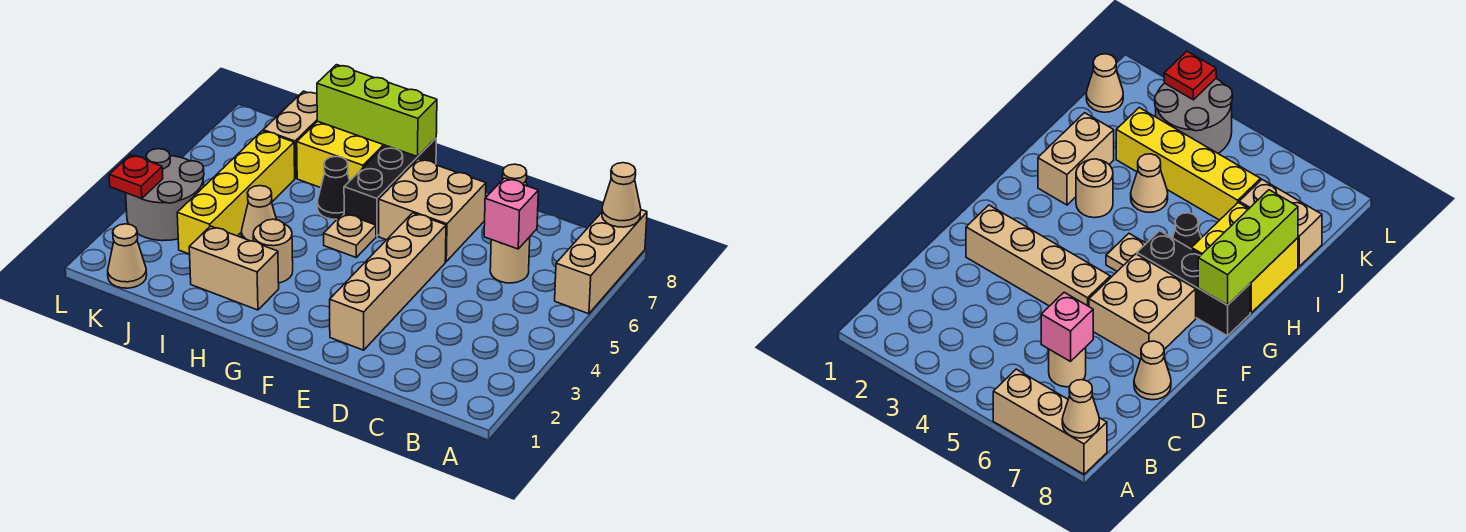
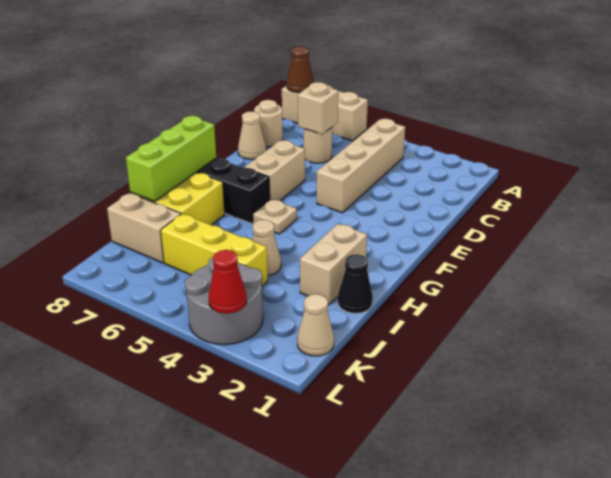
tan cone A8 level 2 -> brown cone A8 level 2
pink brick C6 level 2 -> tan brick C6 level 2
tan brick E2:E5 level 1 -> tan brick B4:E4 level 1
tan brick E6:F7 level 1 -> tan brick E6:F6 level 1
tan round brick H3 level 1 -> tan round brick C8 level 1
black cone H6 level 1 -> black cone I1 level 1
yellow brick J3:J6 level 1 -> yellow brick J4:J6 level 1
red plate L3 level 2 -> red cone L3 level 2

